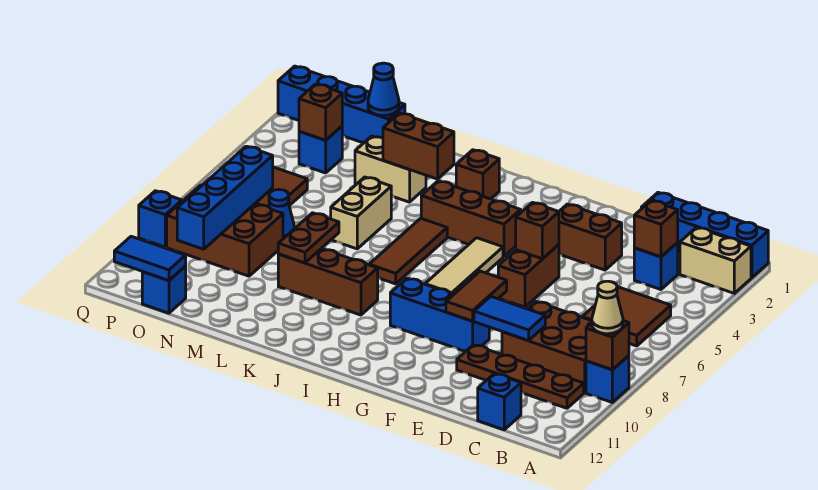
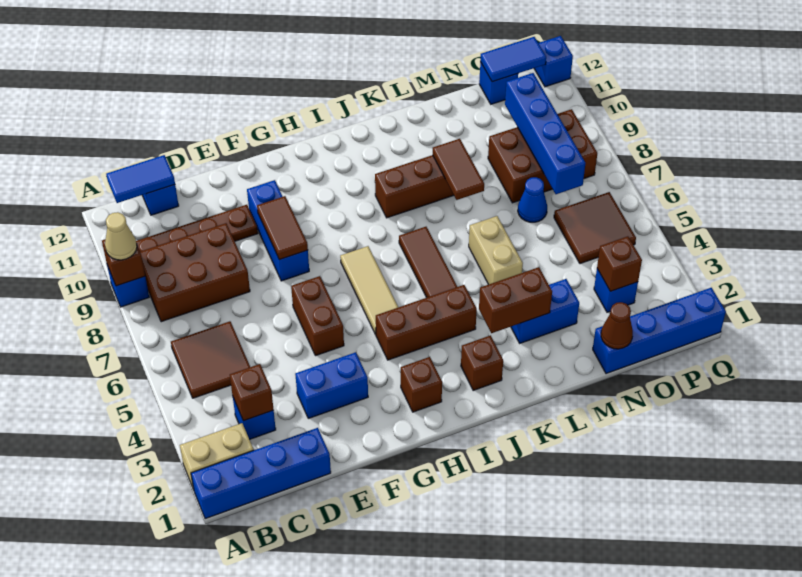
blue tile D9:E9 level 2 -> blue tile B12:C12 level 2
brown brick E3:F3 level 1 -> blue brick E3:F3 level 1
brown brick F5 level 2 -> brown brick H2 level 1
blue brick F9:H9 level 1 -> blue brick F8:F10 level 1
tan brick L3:M3 level 1 -> blue brick L3:M3 level 1
brown plate L8:L9 level 2 -> brown tile L8:L9 level 2
blue cone N1 level 2 -> brown cone N1 level 2
blue brick Q9 level 1 -> blue brick Q12 level 1

